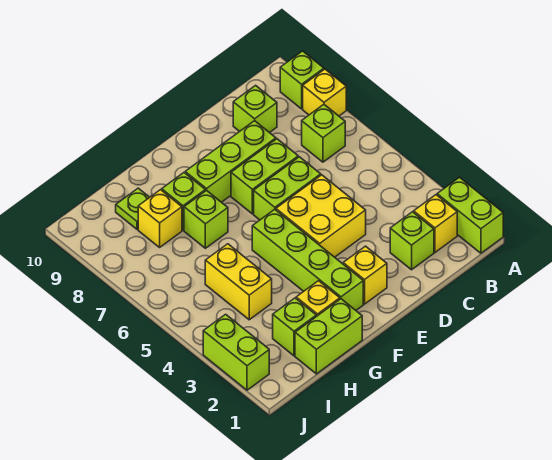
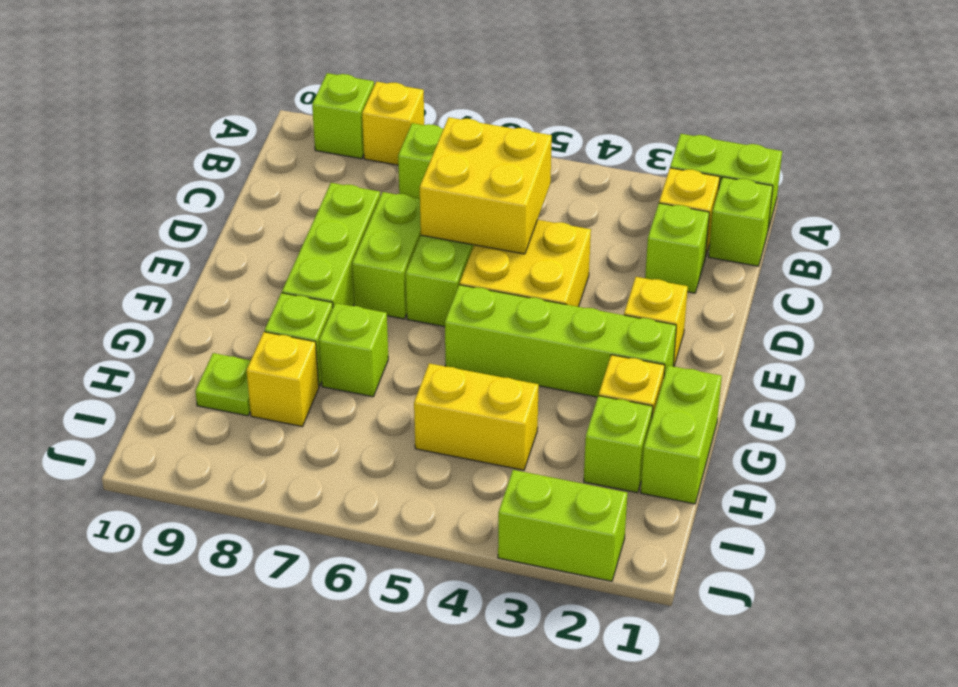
none -> yellow brick C5:D6 level 2
lime brick C9 level 1 -> lime brick B1 level 1

